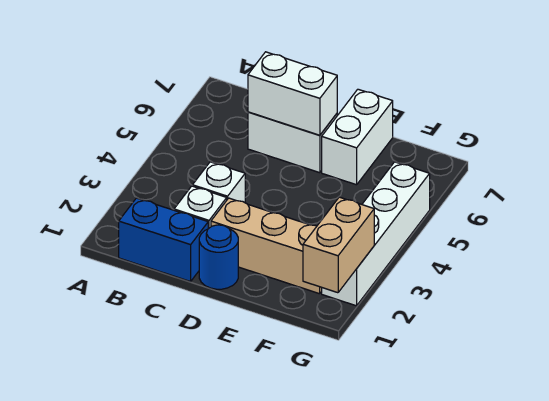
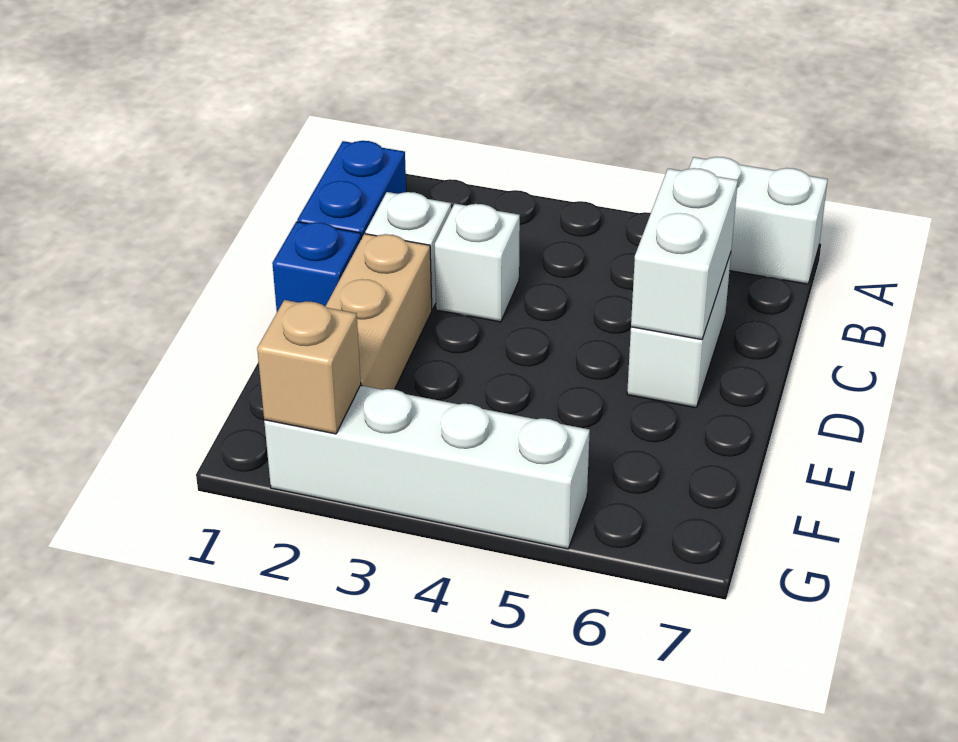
blue round brick D1 level 1 -> blue brick D1 level 1
white brick E6:E7 level 1 -> white brick A6:A7 level 1
tan brick G1:G2 level 2 -> tan brick G2 level 2

